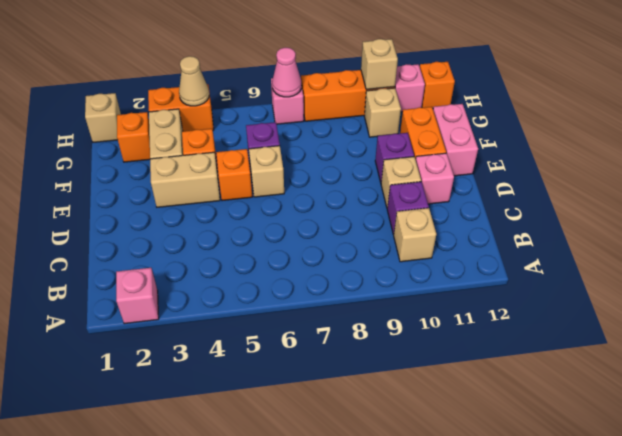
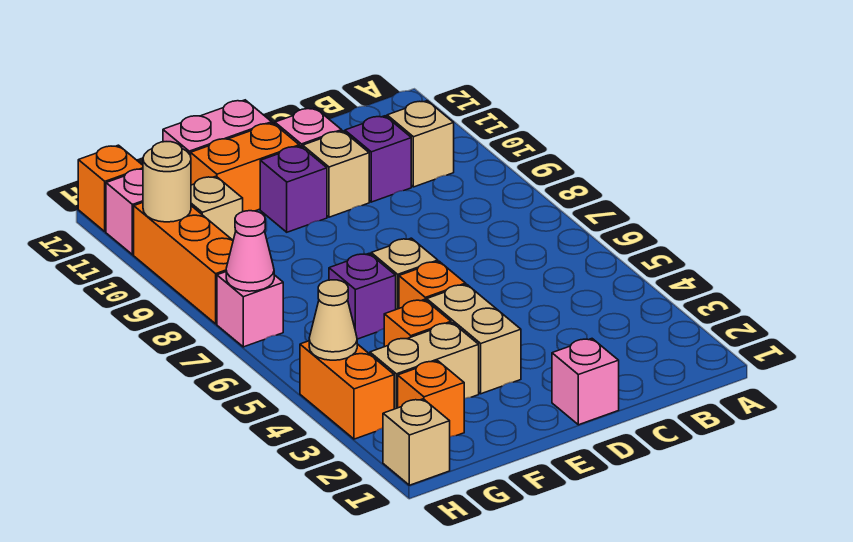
pink brick A2 level 1 -> pink brick D1 level 1
tan brick H10 level 2 -> tan round brick H10 level 2

